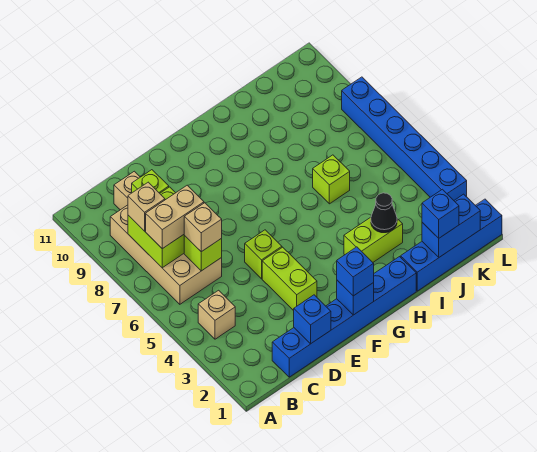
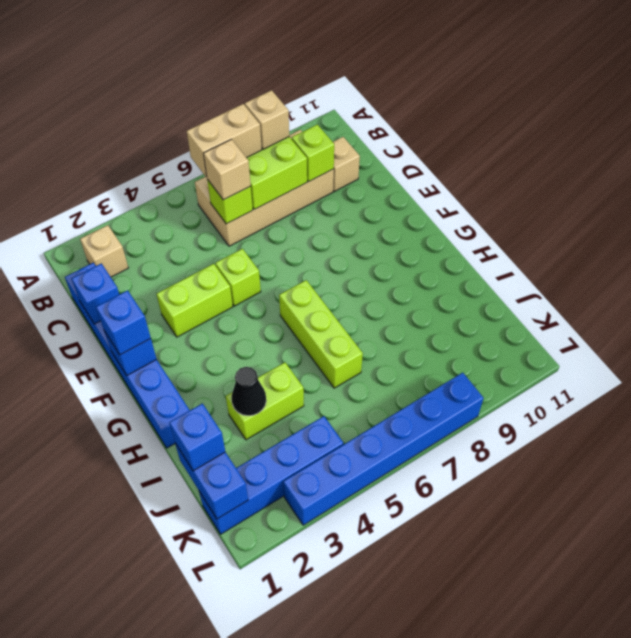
tan brick B4 level 1 -> tan brick B2 level 1
tan brick B7:C7 level 3 -> tan brick B6:B7 level 3
lime brick H3:I3 level 1 -> lime brick I3:I4 level 1
blue brick I1:L1 level 1 -> blue brick K1:K4 level 1
lime brick I6 level 1 -> lime brick G6:I6 level 1

